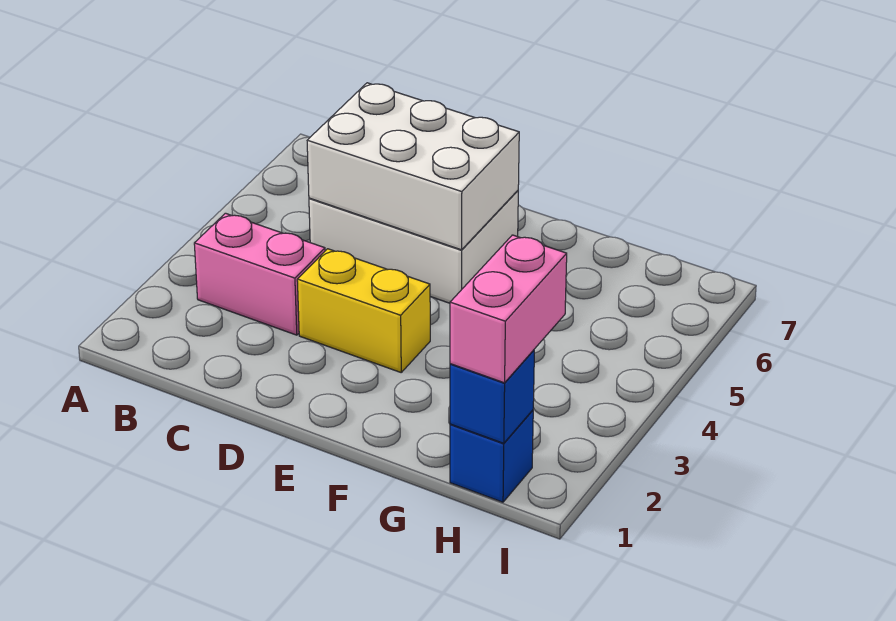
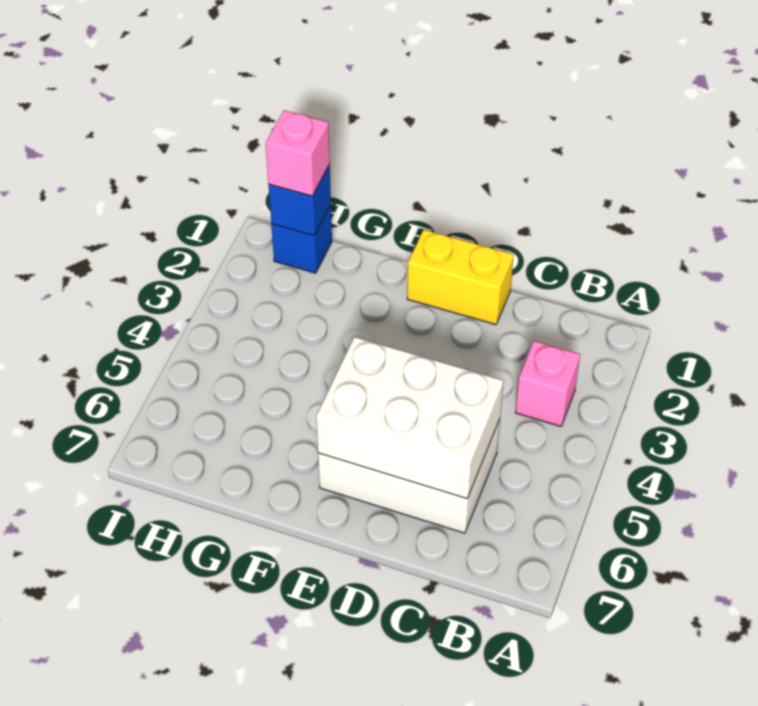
pink brick B3:C3 level 1 -> pink brick B3 level 1
yellow brick D3:E3 level 1 -> yellow brick D1:E1 level 1
pink brick H1:H2 level 3 -> pink brick H1 level 3

